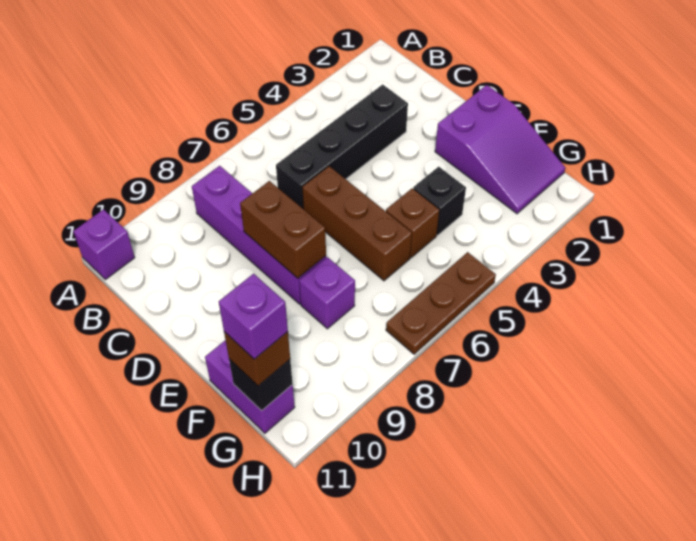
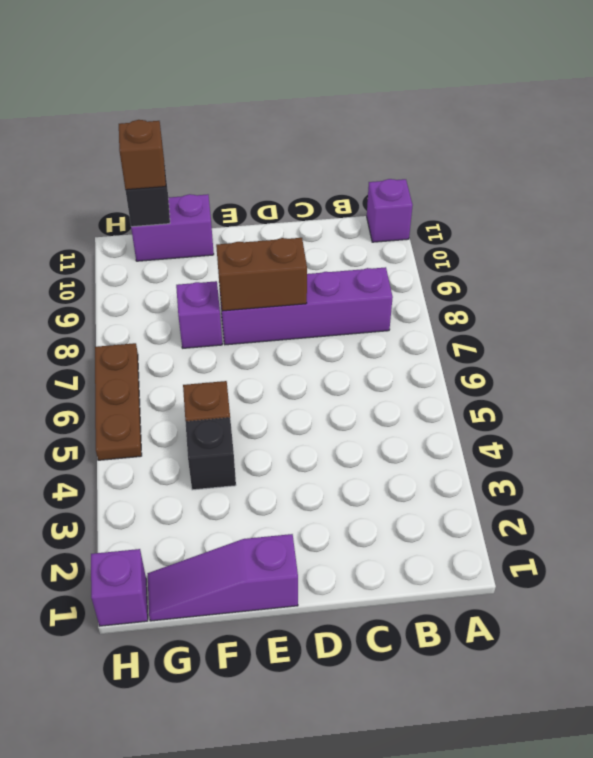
black brick C3:C6 level 1 -> none
brown brick D6:F6 level 1 -> none
purple slope E1:G2 level 1 top E -> purple slope E1:G1 level 1 top E
purple brick G11 level 4 -> purple brick H1 level 1

